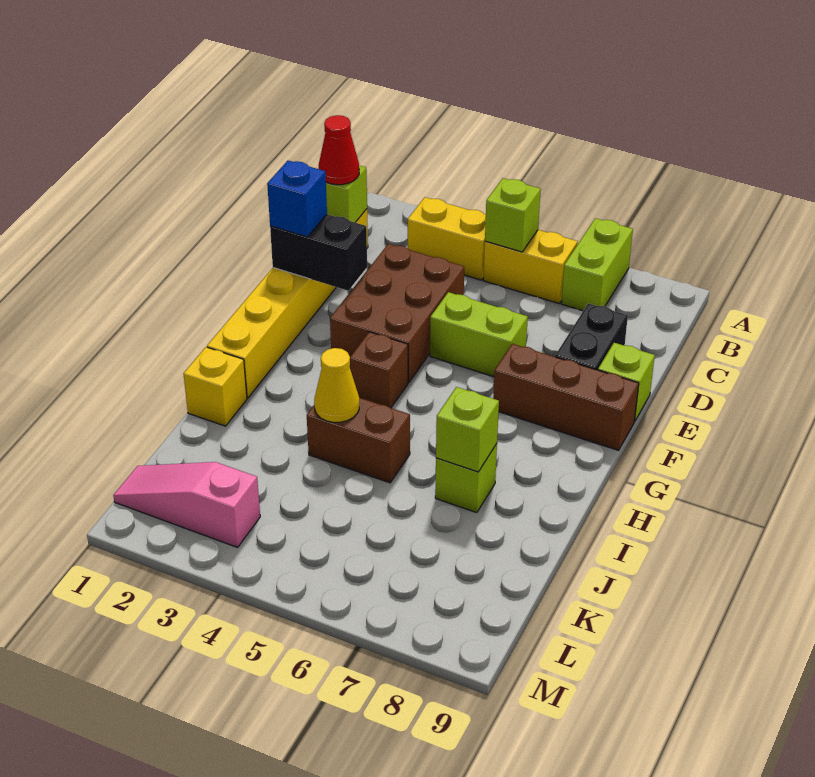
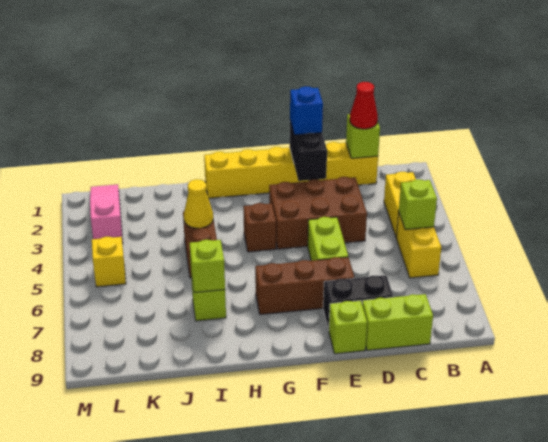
lime brick A7:B7 level 1 -> lime brick C9:D9 level 1
brown brick F7:F9 level 1 -> brown brick E7:G7 level 1
yellow brick I1 level 1 -> yellow brick L5 level 1

